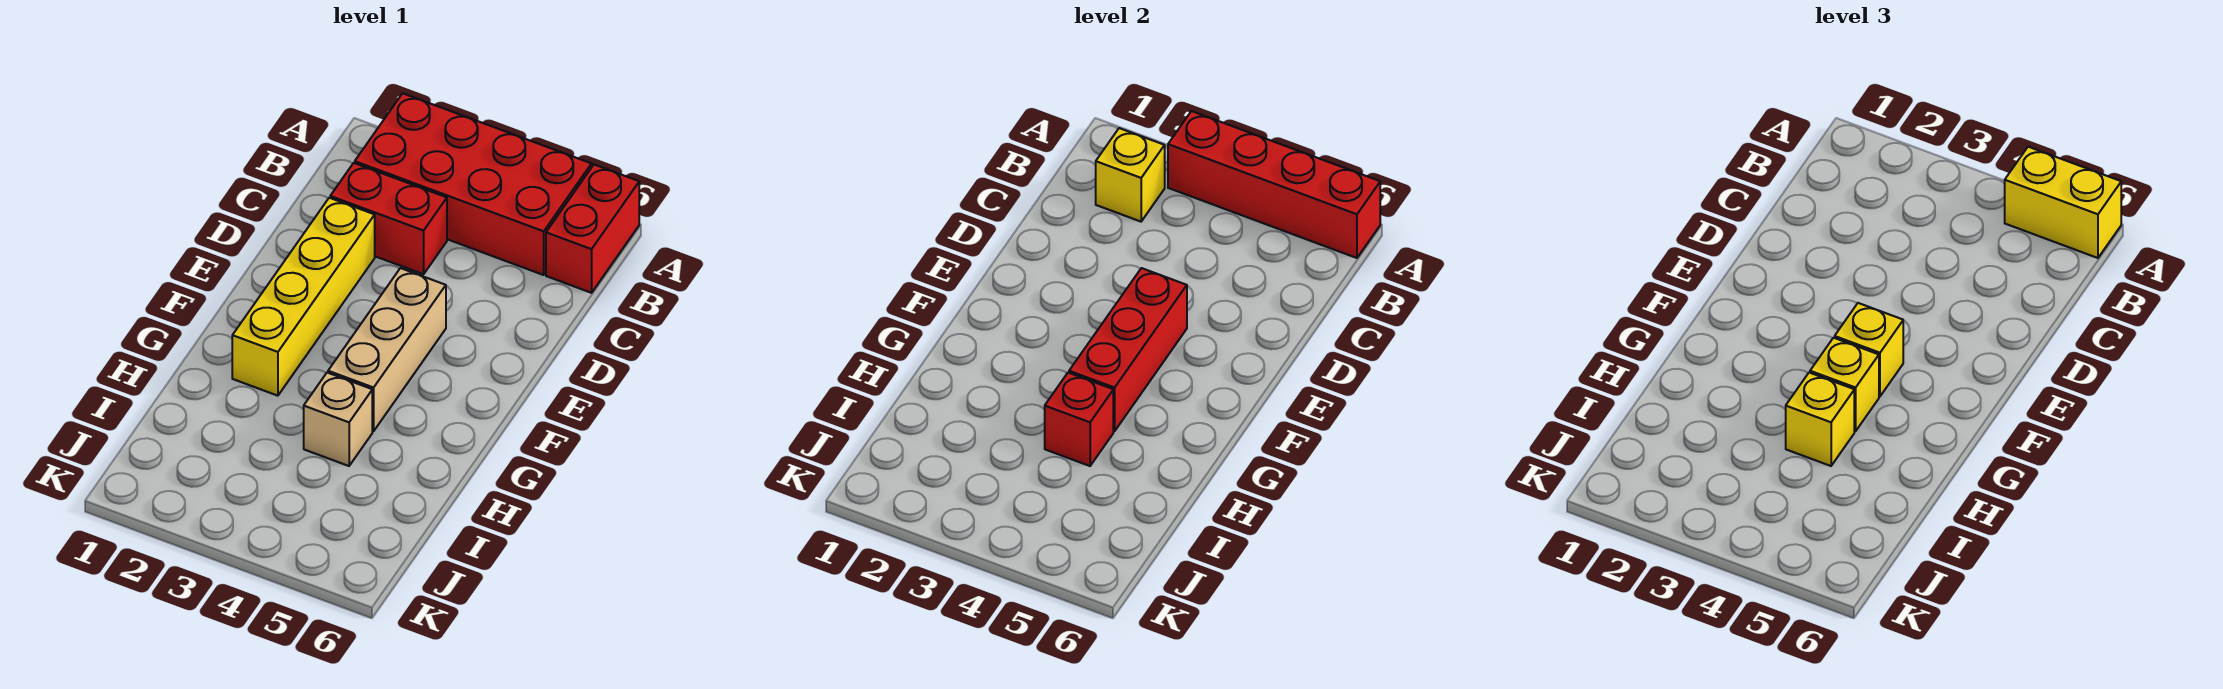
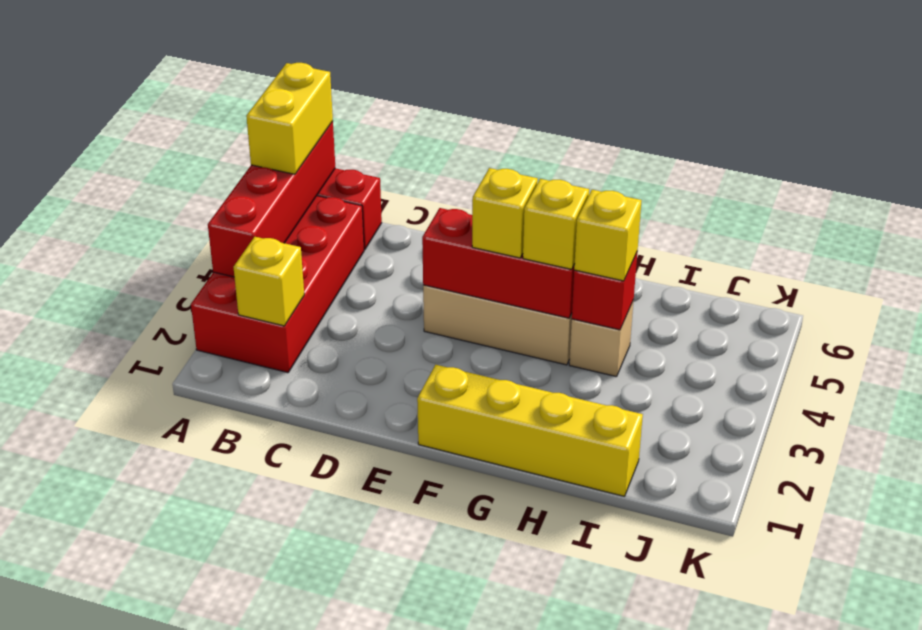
red brick C2:C3 level 1 -> none
yellow brick D2:G2 level 1 -> yellow brick F1:I1 level 1

